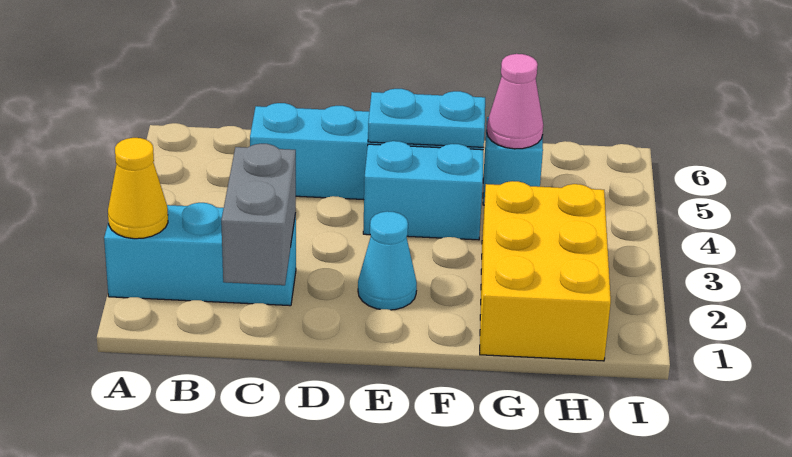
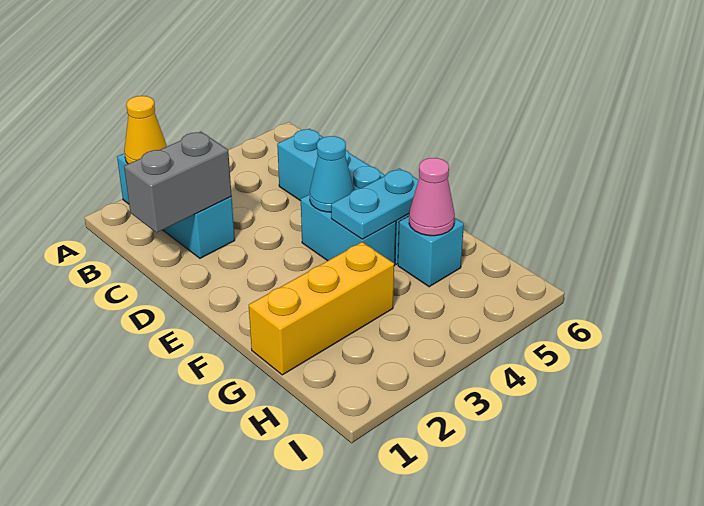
cyan cone E2 level 1 -> cyan cone E4 level 2
cyan plate E5:F5 level 2 -> cyan plate F4:F5 level 2
yellow brick G1:H3 level 1 -> yellow brick G1:G3 level 1

